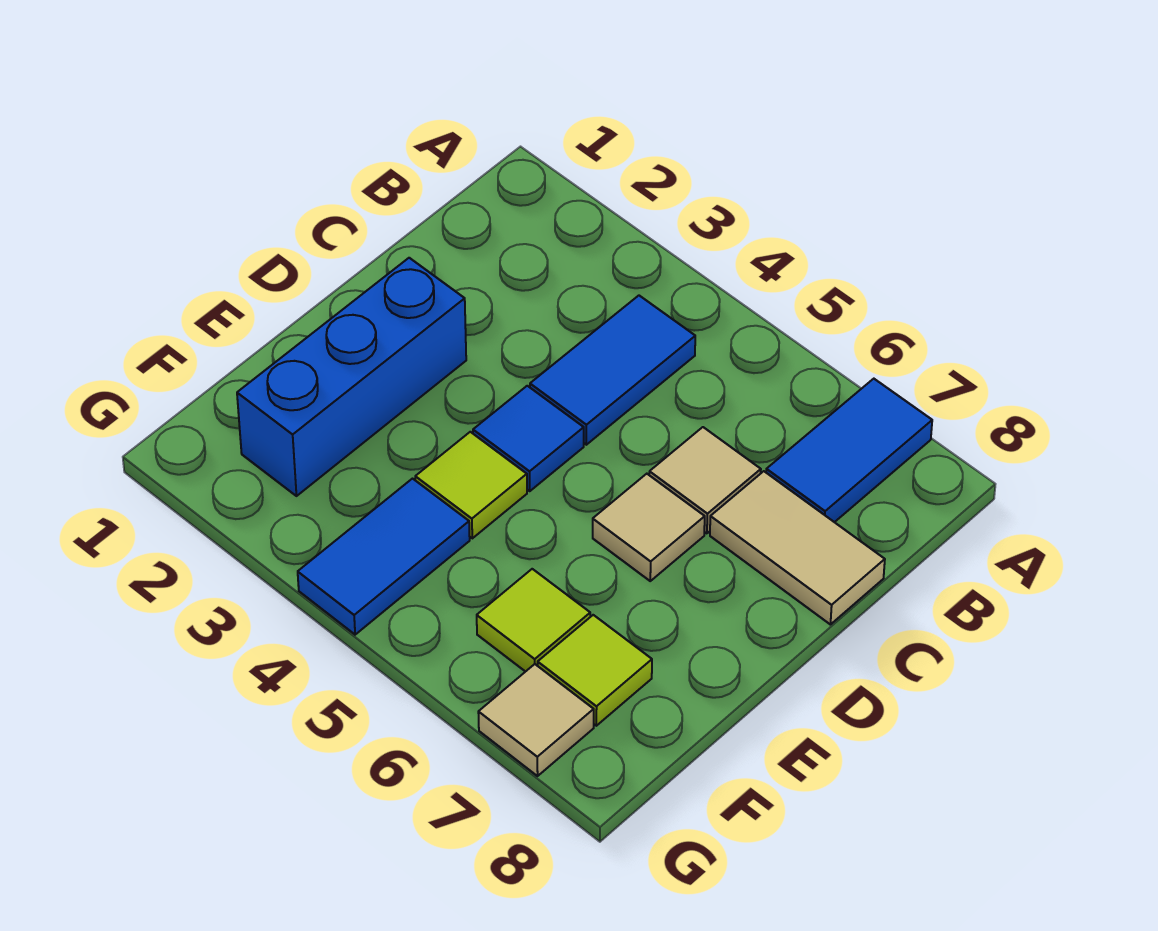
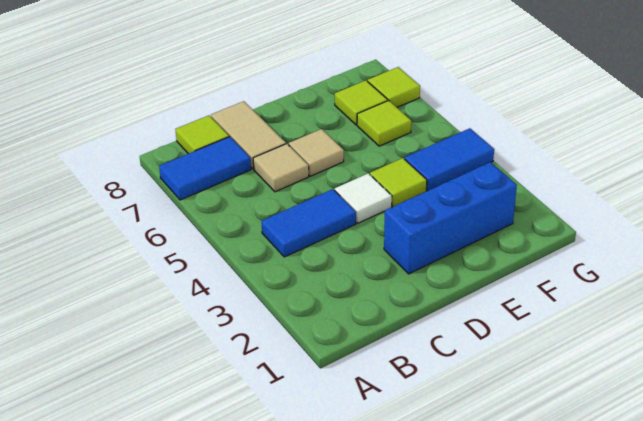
none -> lime tile B8 level 1
blue tile D4 level 1 -> white tile D4 level 1
tan tile G7 level 1 -> lime tile G7 level 1

